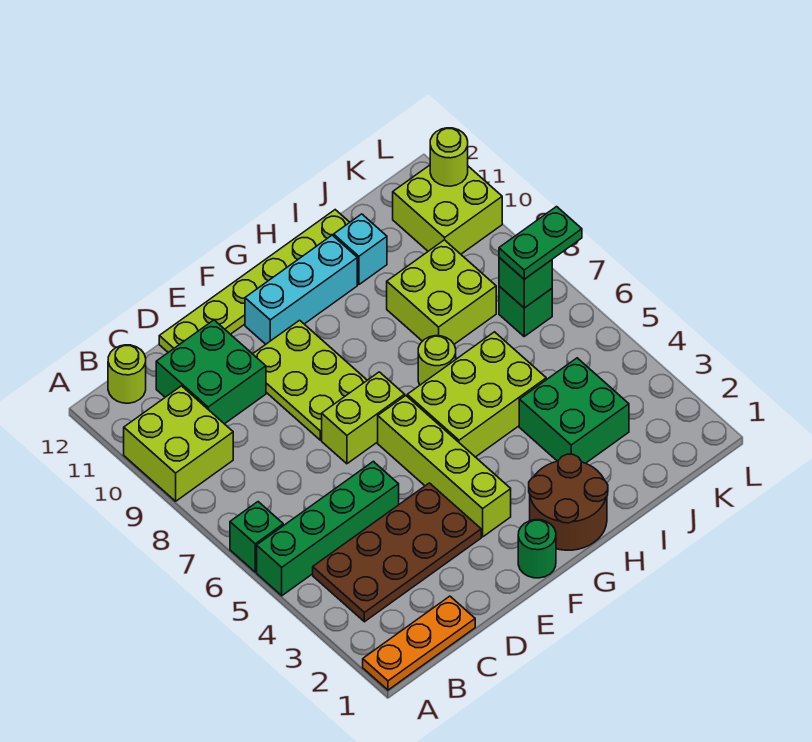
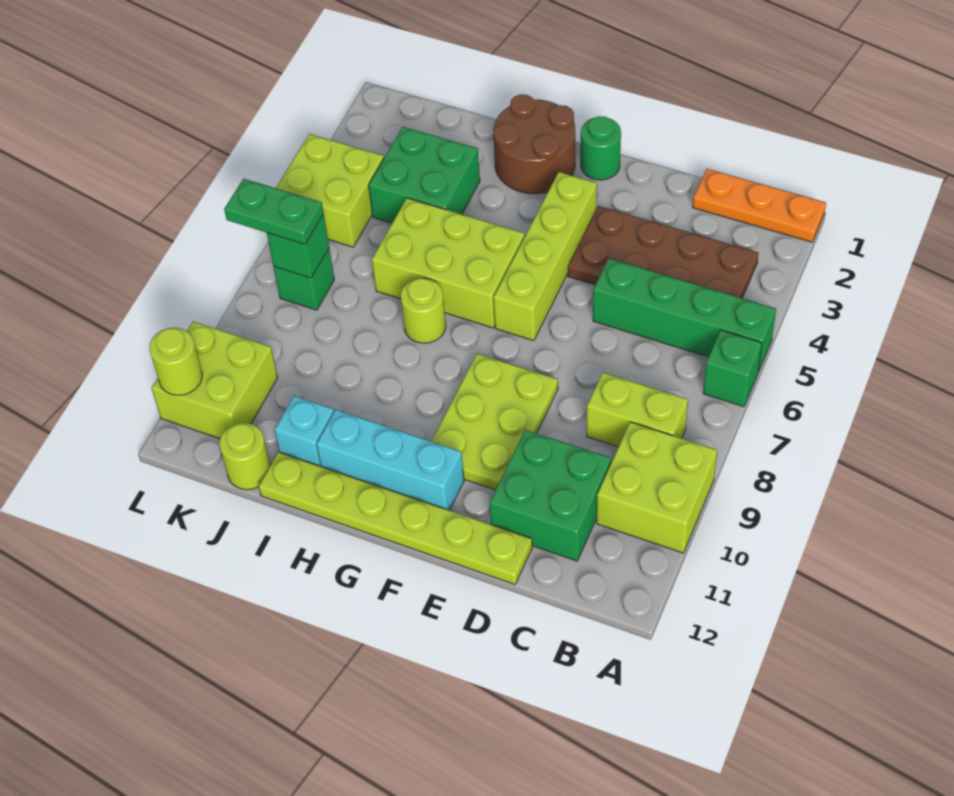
lime round brick B12 level 1 -> lime round brick J12 level 1
lime brick E7:F7 level 1 -> lime brick B8:C8 level 1
lime brick I8:J9 level 1 -> lime brick K4:L5 level 1

